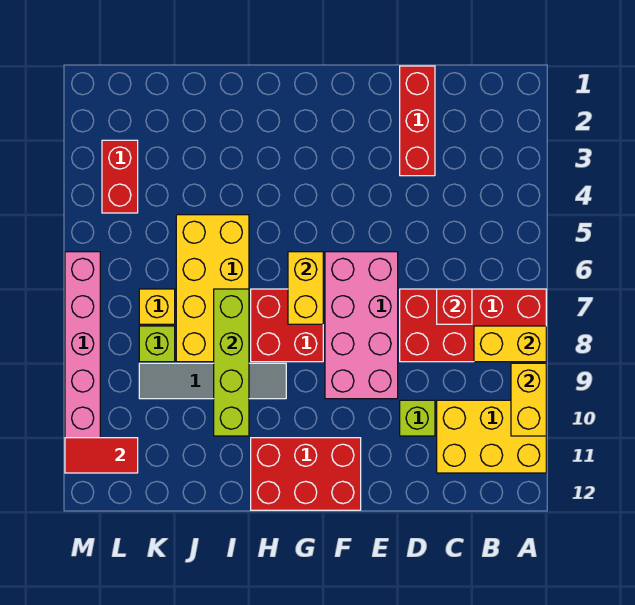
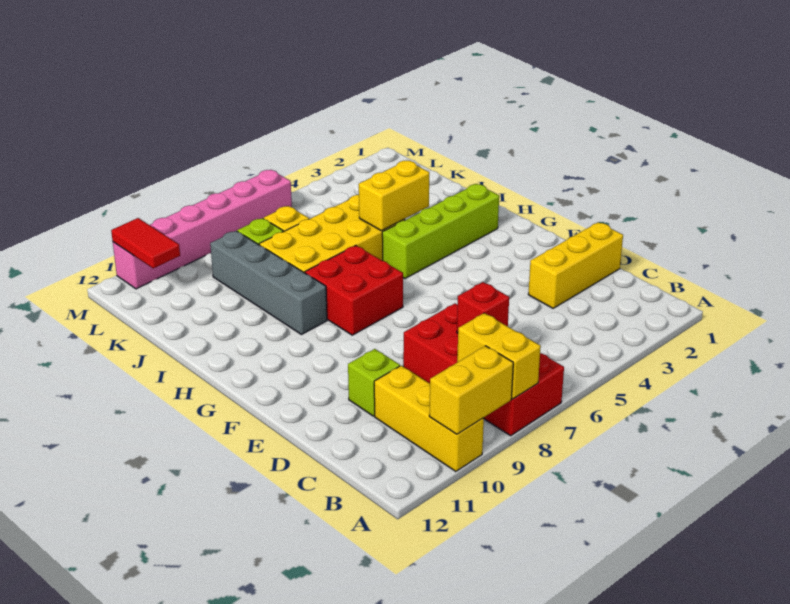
yellow brick A10:C11 level 1 -> yellow brick A10:C10 level 1
red brick D1:D3 level 1 -> yellow brick D1:D3 level 1
pink brick E6:F9 level 1 -> none
red brick F11:H12 level 1 -> none
yellow brick G6:G7 level 2 -> yellow brick I4:I5 level 2
grey tile H9:K9 level 1 -> grey brick H9:K9 level 1
lime brick I7:I10 level 2 -> lime brick H2:H5 level 1
red brick L3:L4 level 1 -> none

